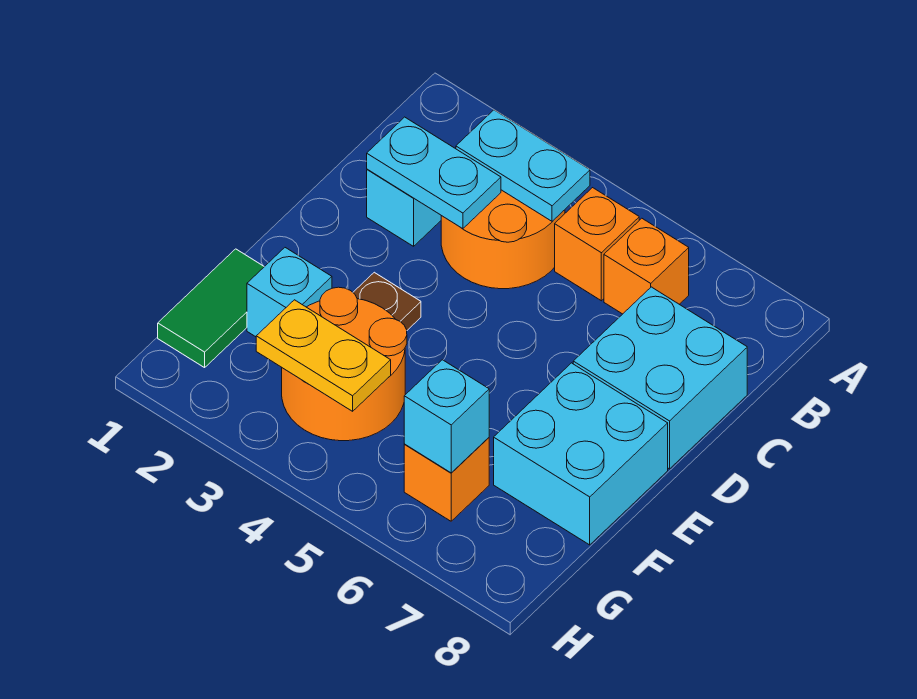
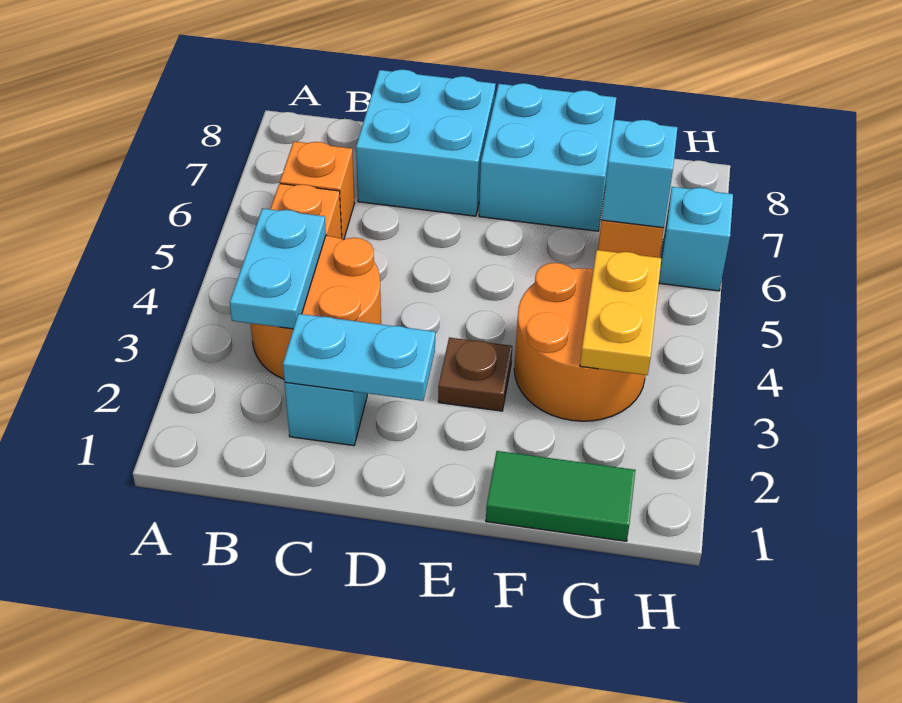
cyan plate C2:C3 level 2 -> cyan plate C2:D2 level 2
cyan brick F2 level 1 -> cyan brick H6 level 1

